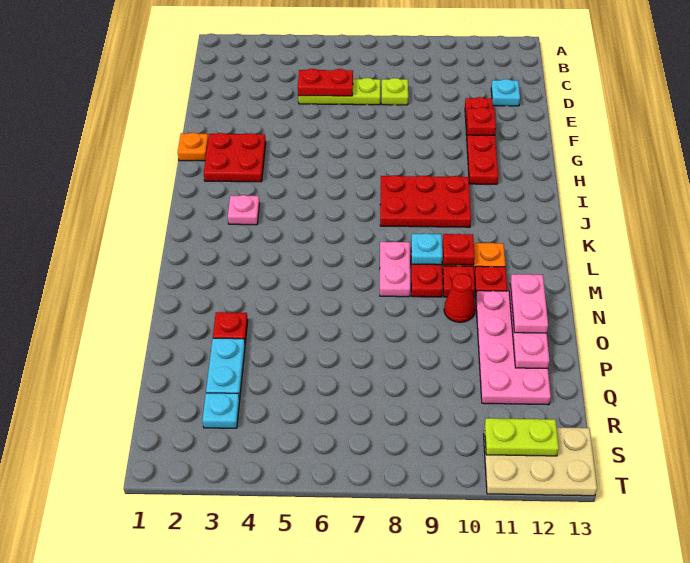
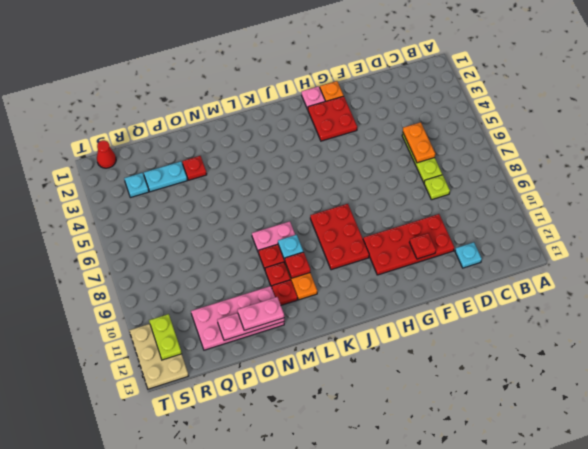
red plate D5:D6 level 2 -> orange plate D5:D6 level 2
red plate E11:H11 level 1 -> red plate E10:H11 level 1
pink plate J3 level 1 -> pink plate H1 level 1
red cone N10 level 1 -> red cone S1 level 1

